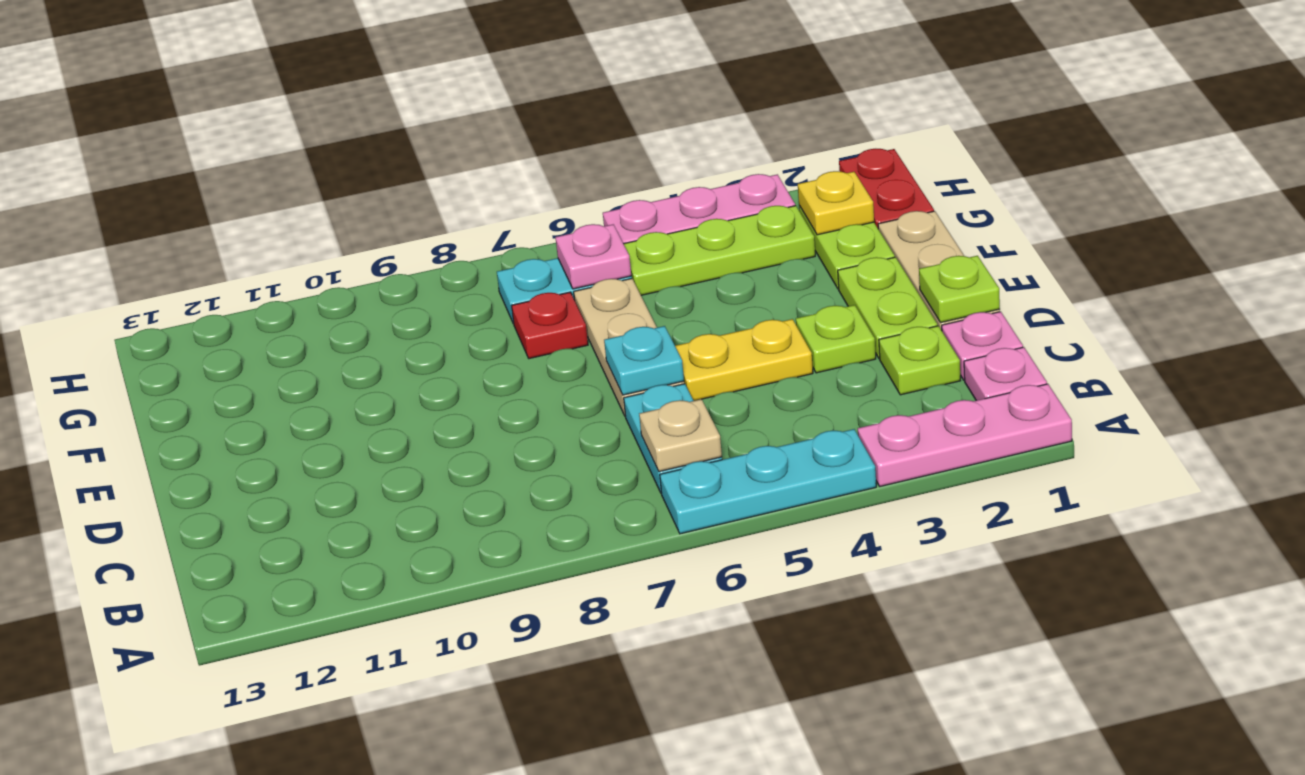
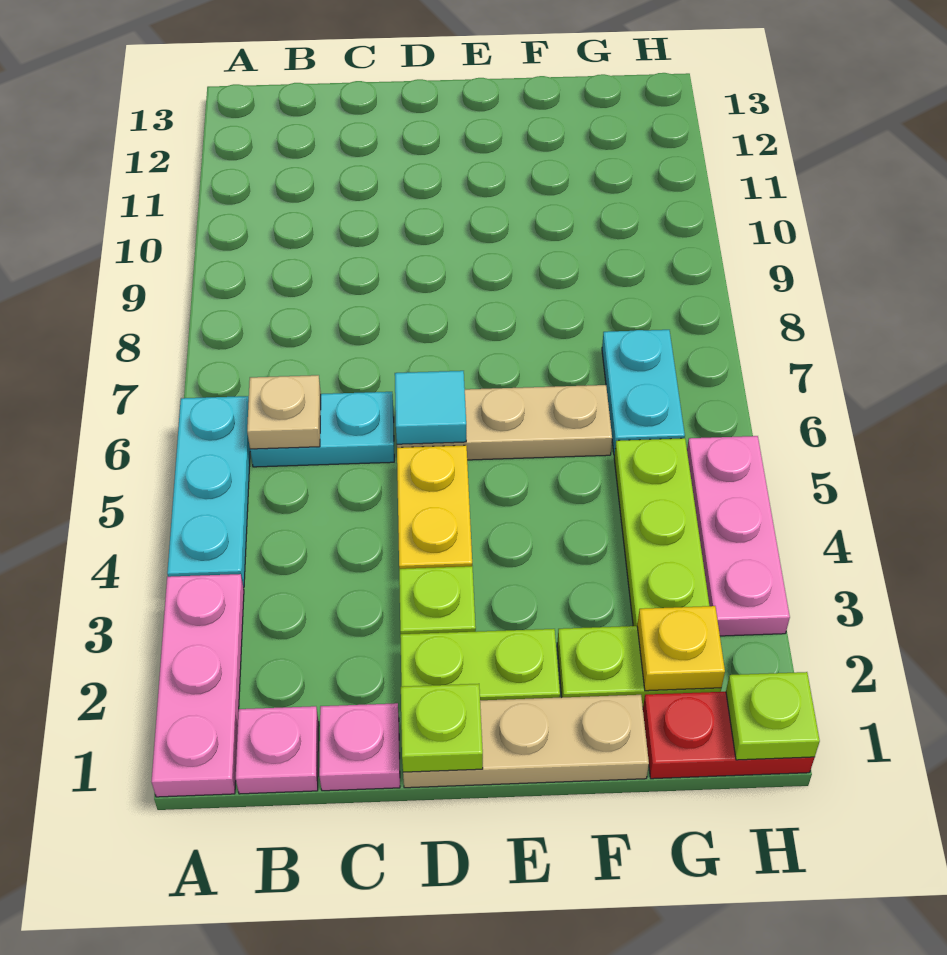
lime plate C2 level 1 -> lime plate H1 level 2
cyan plate D6 level 2 -> cyan tile D6 level 2
red plate F7 level 1 -> none
pink plate G6 level 2 -> none

